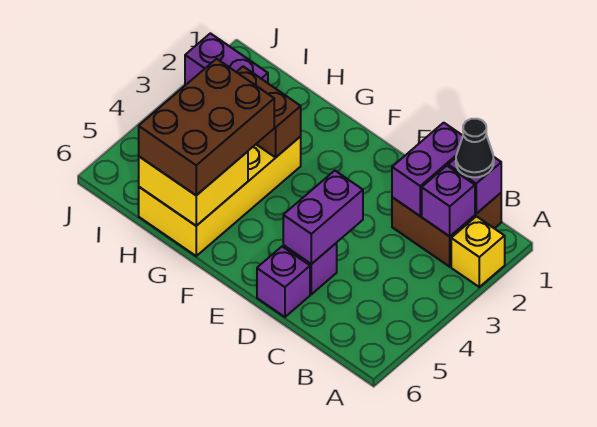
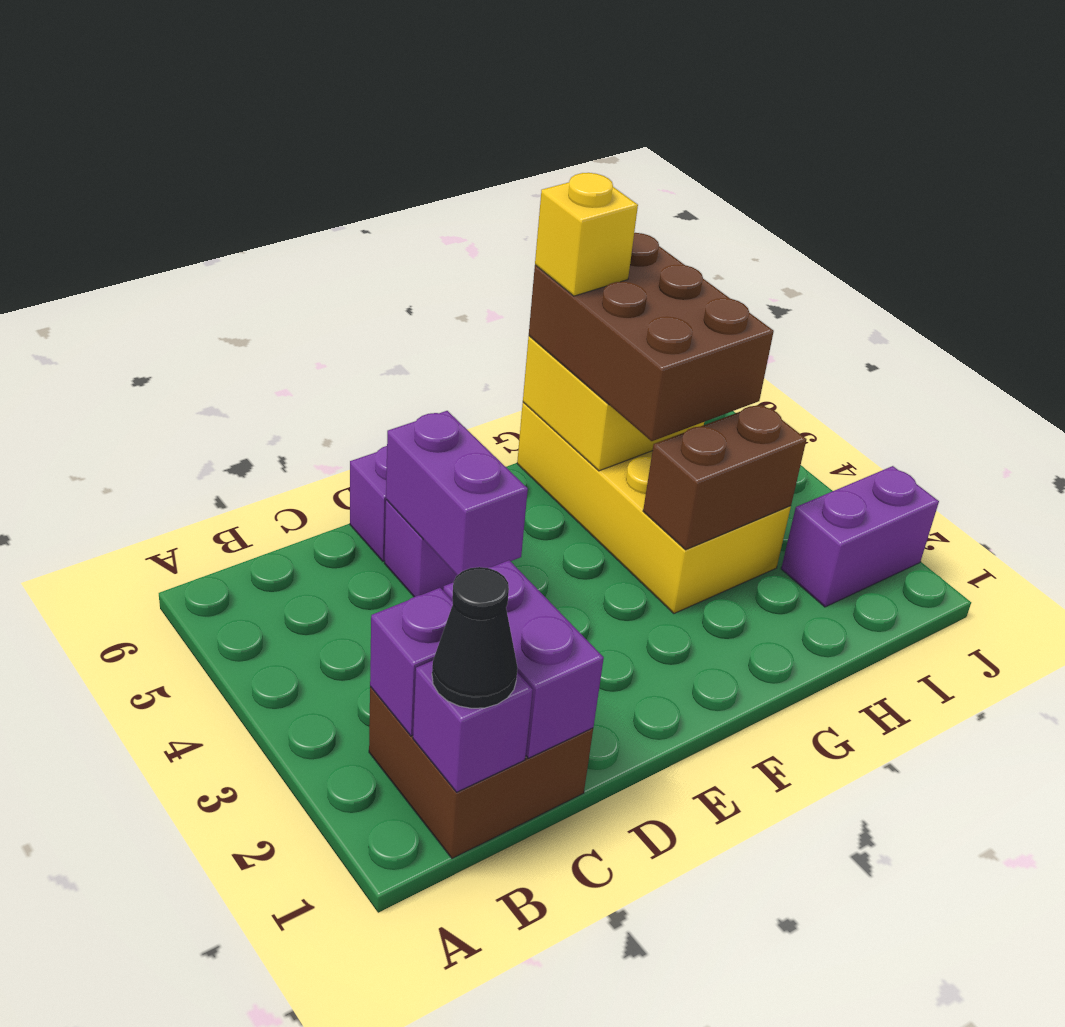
yellow brick A2 level 1 -> yellow brick G6 level 4

